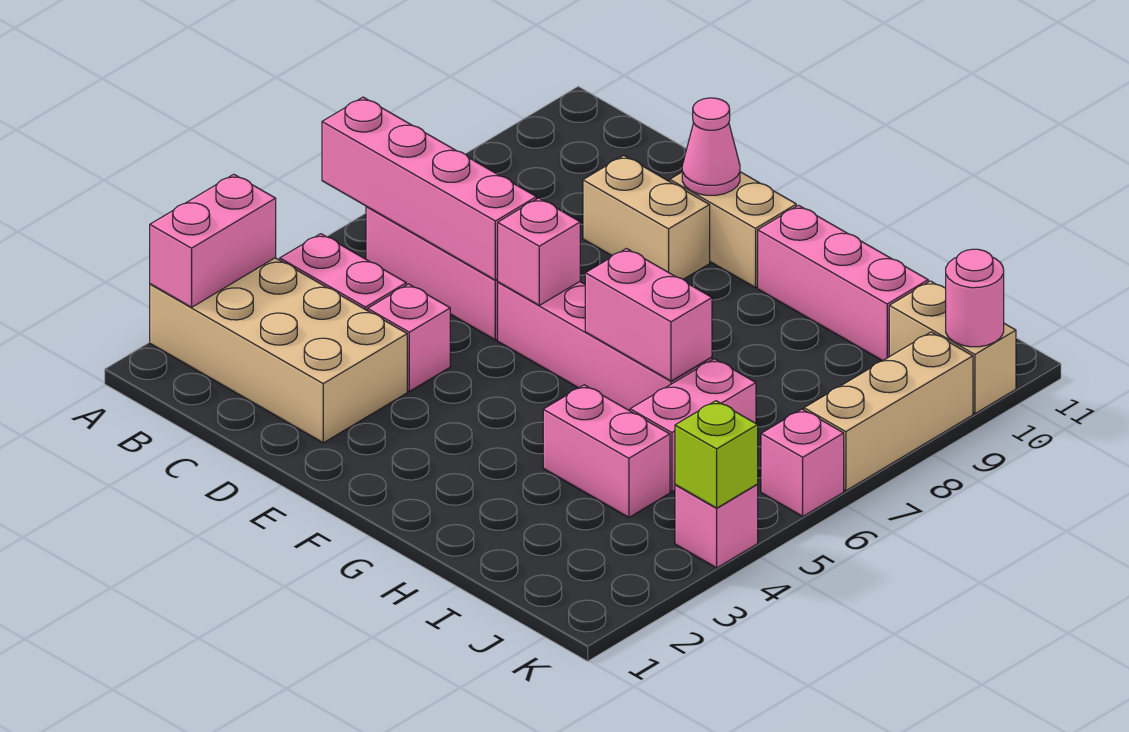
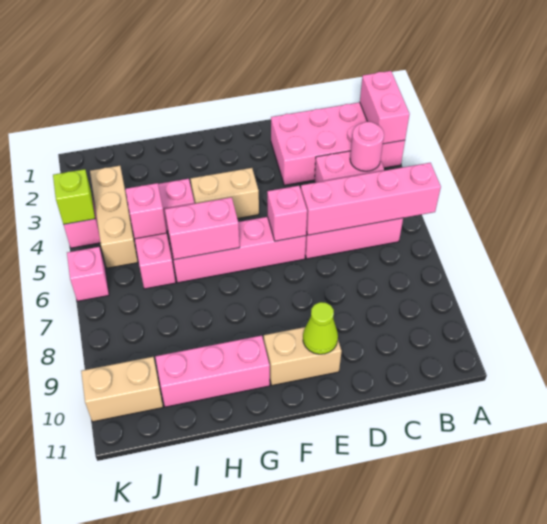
tan brick A2:D3 level 1 -> pink brick A2:D3 level 1
pink brick D4 level 1 -> pink brick I5 level 2
tan brick D9:E9 level 1 -> tan brick F4:G4 level 1
pink cone E10 level 2 -> lime cone E10 level 2
tan brick K7:K9 level 1 -> tan brick J3:J5 level 1
pink round brick K10 level 2 -> pink round brick B4 level 2

